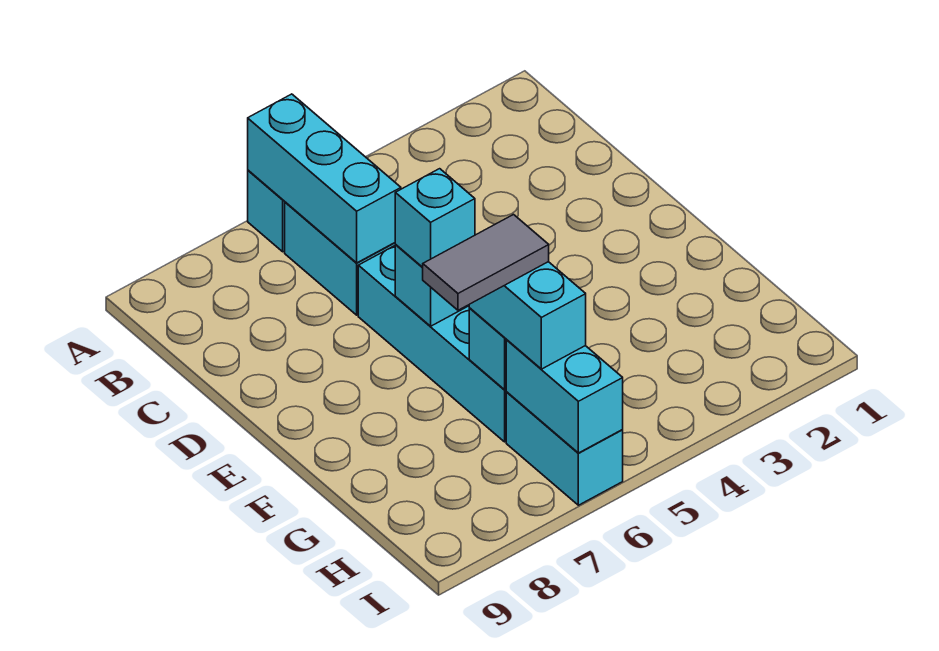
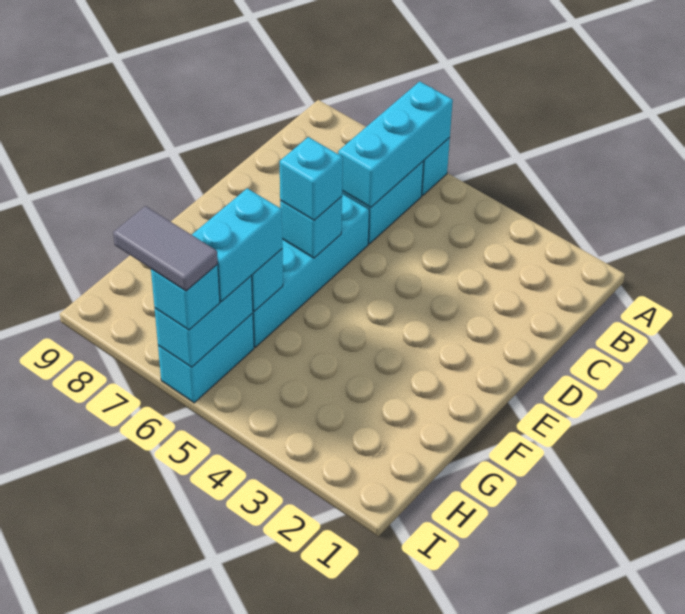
grey tile G6:G7 level 4 -> grey tile I6:I7 level 4
none -> cyan brick I6 level 3

